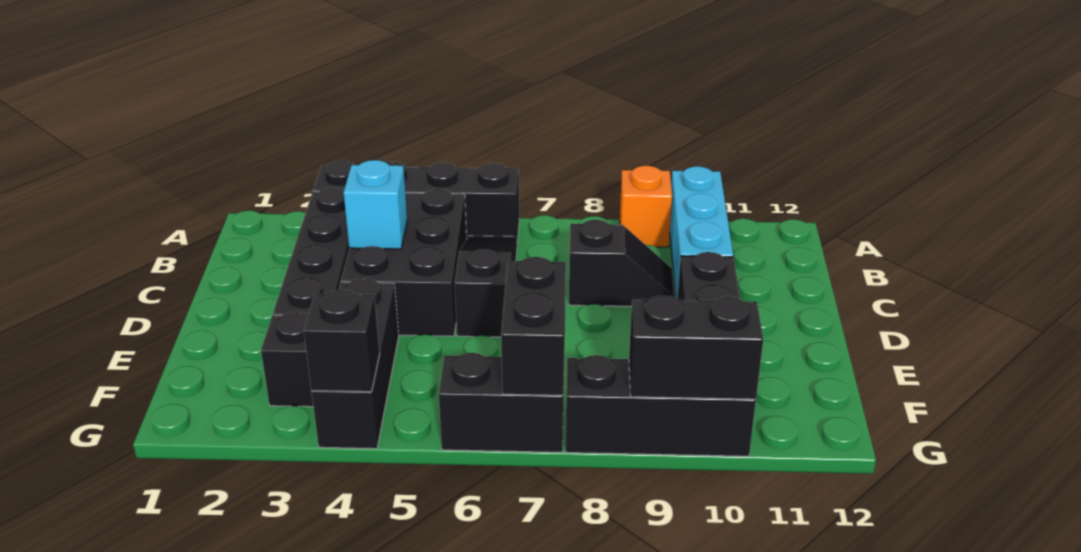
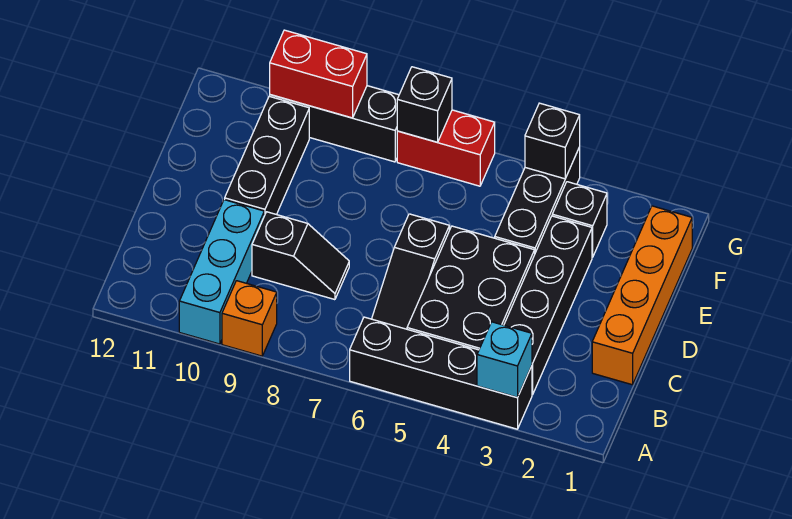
none -> orange brick C1:F1 level 1
cyan brick C4 level 2 -> cyan brick A3 level 2
black slope C8:C9 level 1 top 8 -> black slope C8:C9 level 1 top 9
black brick F7:G7 level 2 -> black brick G7 level 2
black brick G6:G7 level 1 -> red brick G6:G7 level 1
black brick G9:G10 level 2 -> red brick G9:G10 level 2

